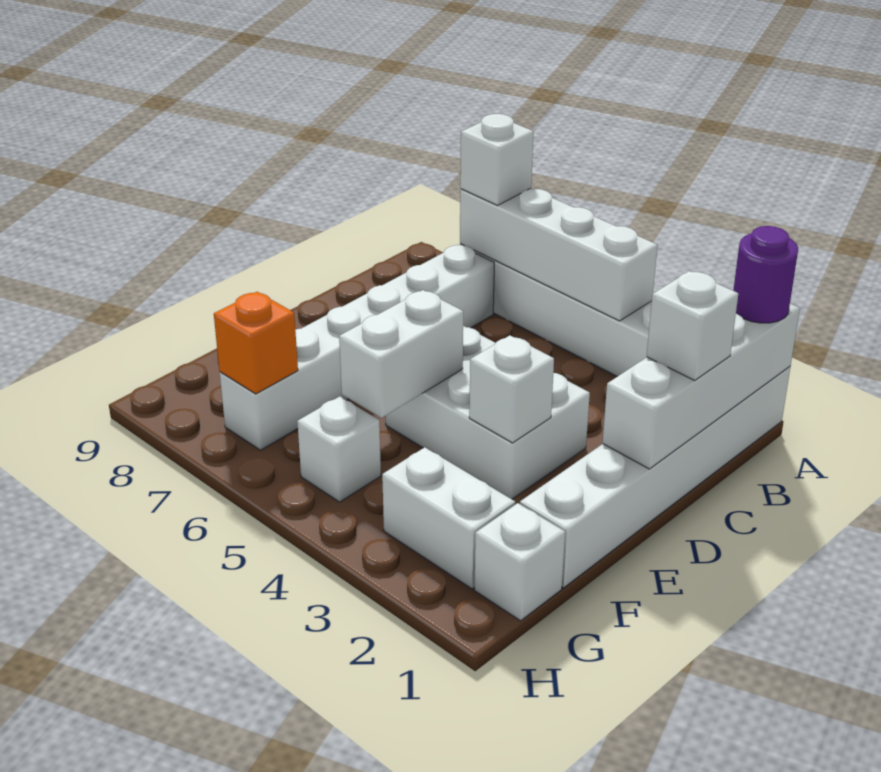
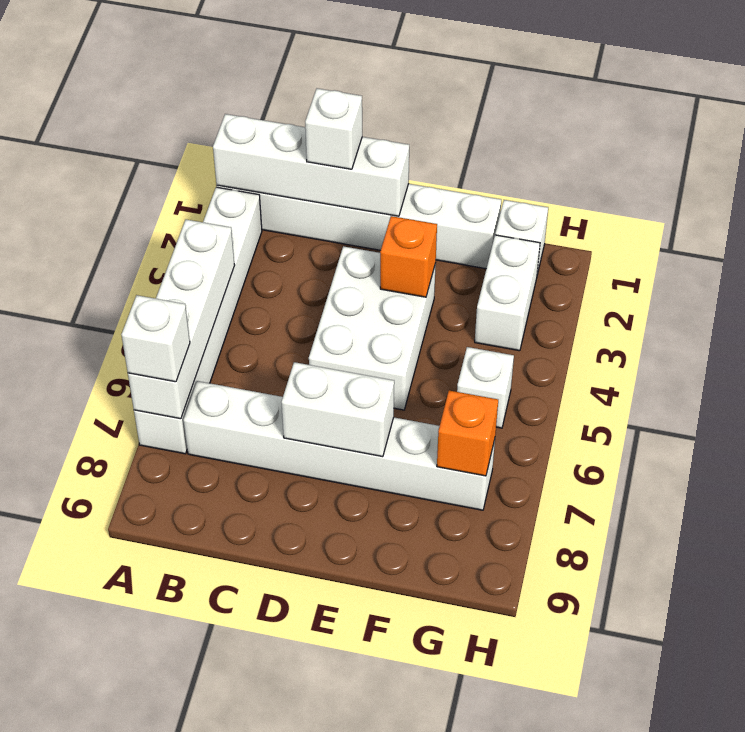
purple round brick A1 level 3 -> none
white brick E3 level 2 -> orange brick E3 level 2
white brick E5:F5 level 2 -> white brick D7:E7 level 2

